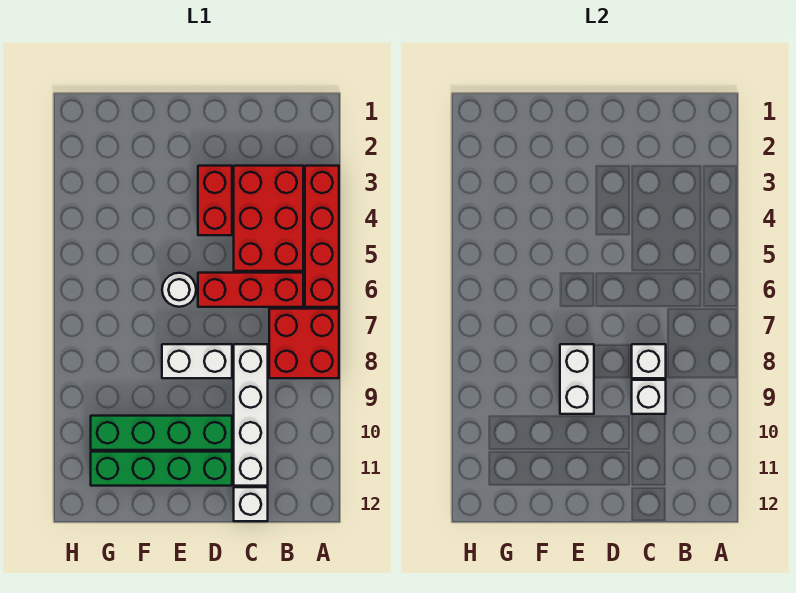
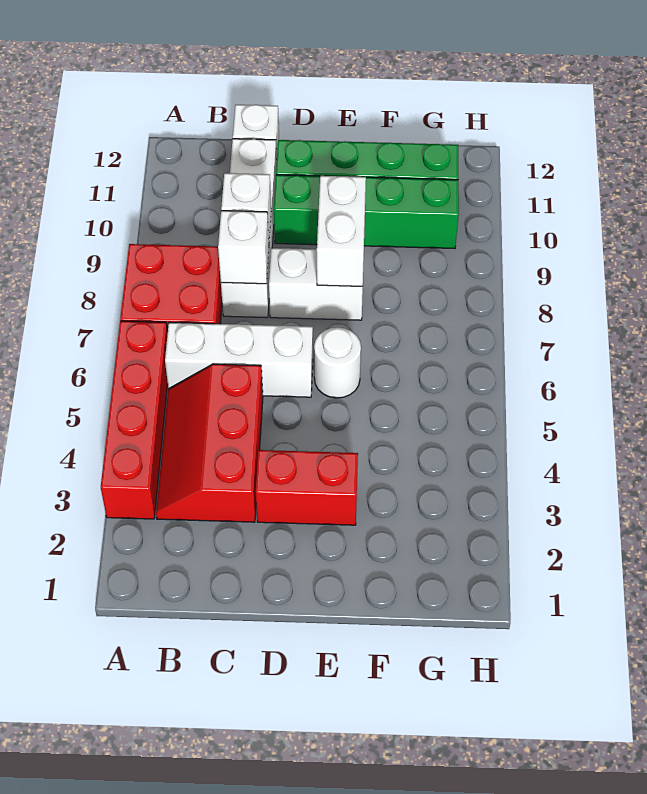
red brick B3:C5 level 1 -> red slope B3:C5 level 1 top C
red brick B6:D6 level 1 -> white brick B6:D6 level 1
red brick D3:D4 level 1 -> red brick D3:E3 level 1

